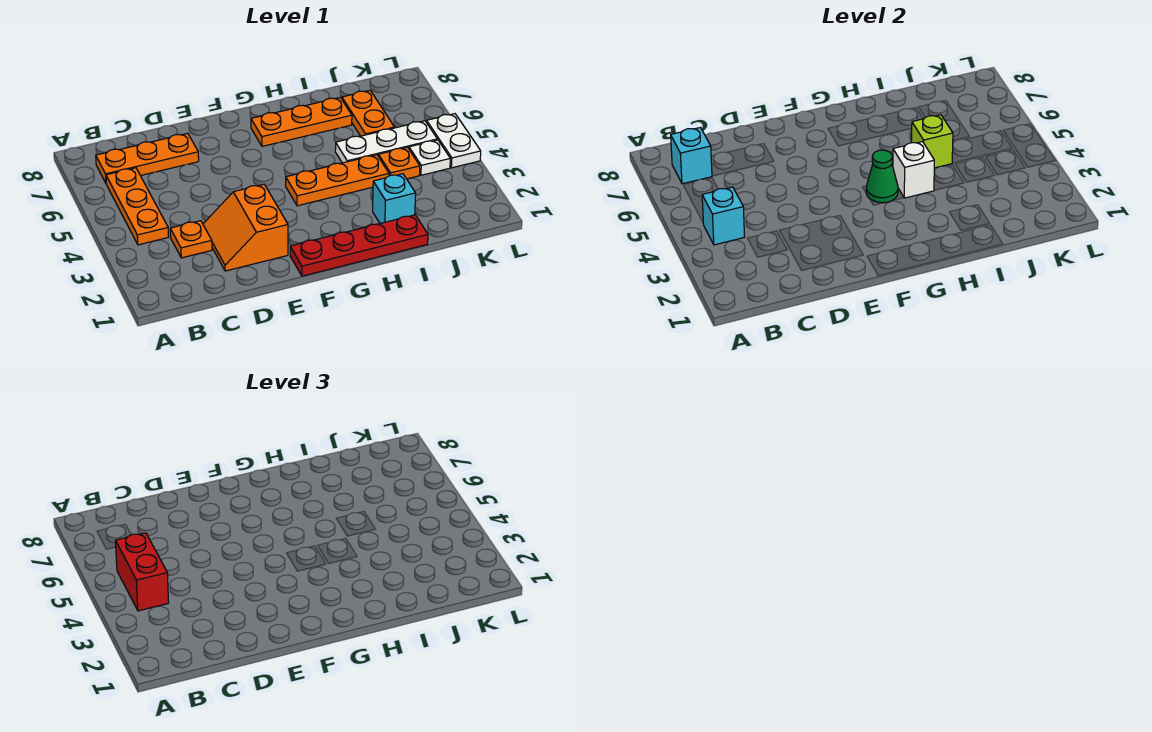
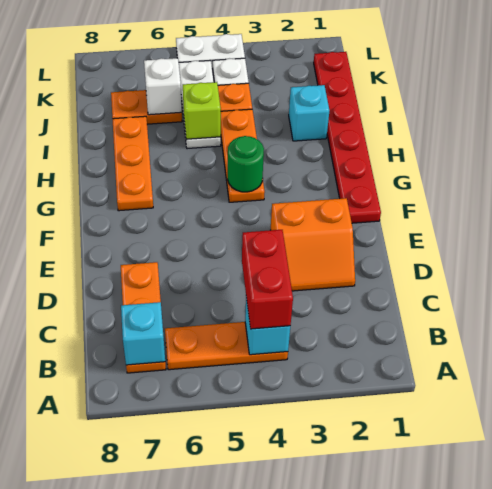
red brick B4:B5 level 3 -> red brick B4:C4 level 3
orange plate C3 level 1 -> none
red plate F1:I1 level 1 -> red plate F1:K1 level 1
green cone G4 level 2 -> green round brick G4 level 2
white brick H4 level 2 -> white brick J6 level 2

